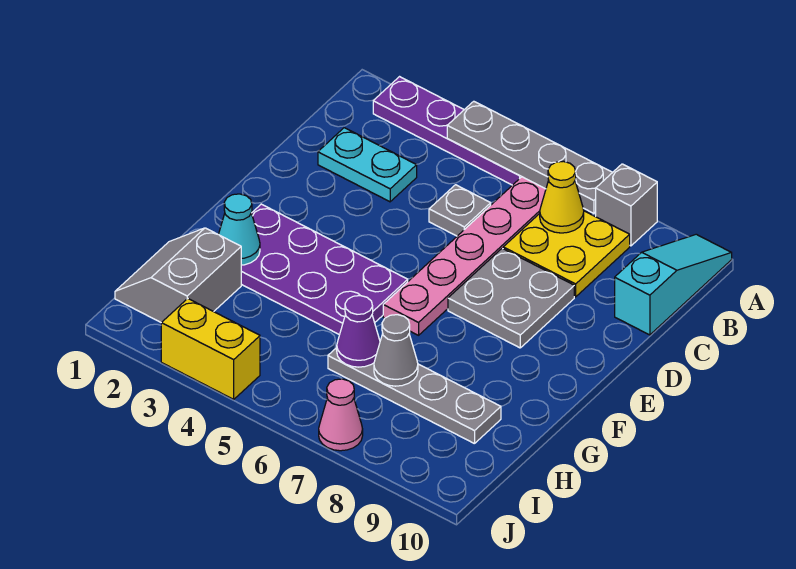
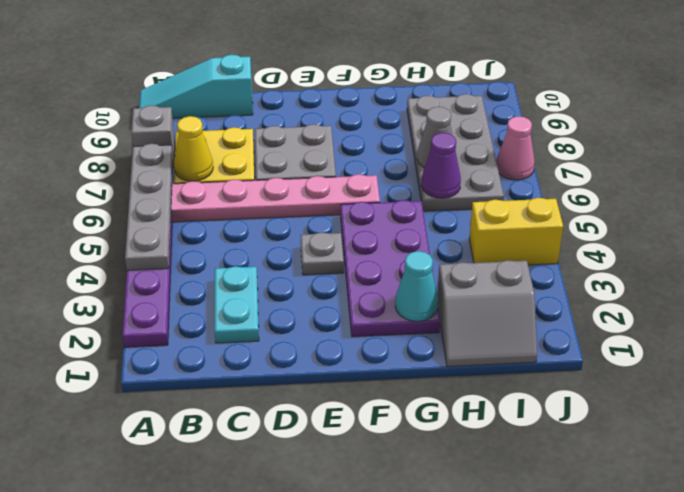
grey plate C5 level 1 -> grey plate E4 level 1
grey plate H6:H9 level 1 -> grey plate H6:I9 level 1
yellow brick J3:J4 level 1 -> yellow brick I4:J4 level 1

